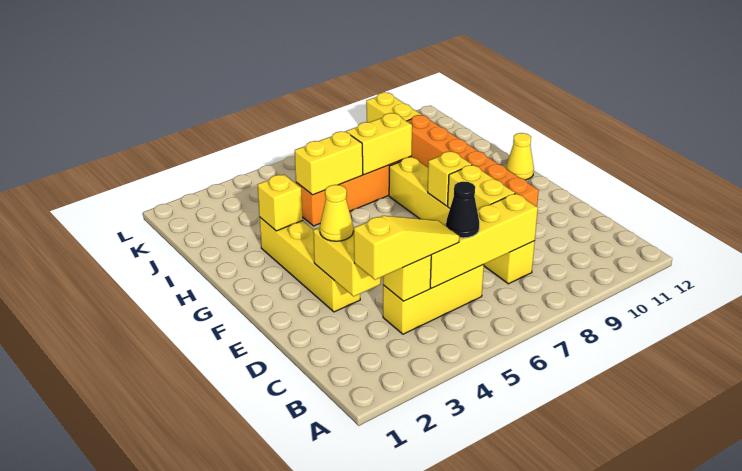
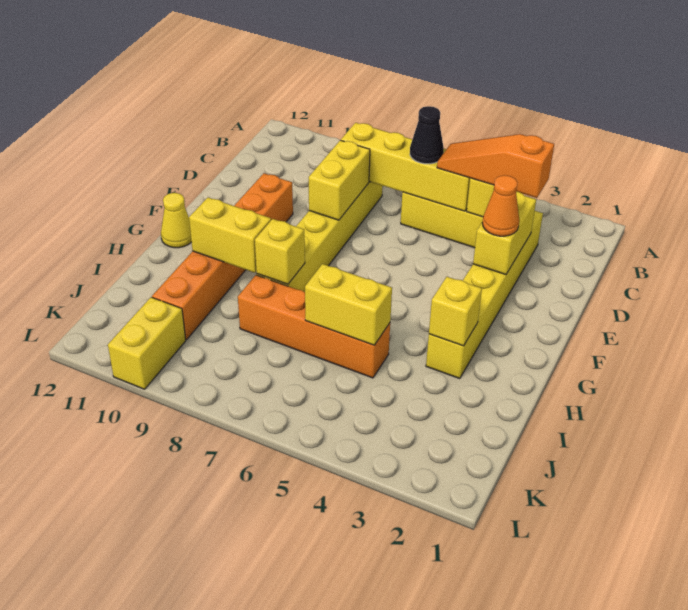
yellow slope C3:C5 level 3 top 3 -> orange slope C3:C5 level 3 top 3
yellow brick E3:H3 level 1 -> yellow brick C3:H3 level 1
yellow cone E3 level 3 -> orange cone E3 level 3
yellow brick F8 level 2 -> yellow brick H8 level 2
yellow brick I7:I8 level 2 -> yellow brick H9:H10 level 2

